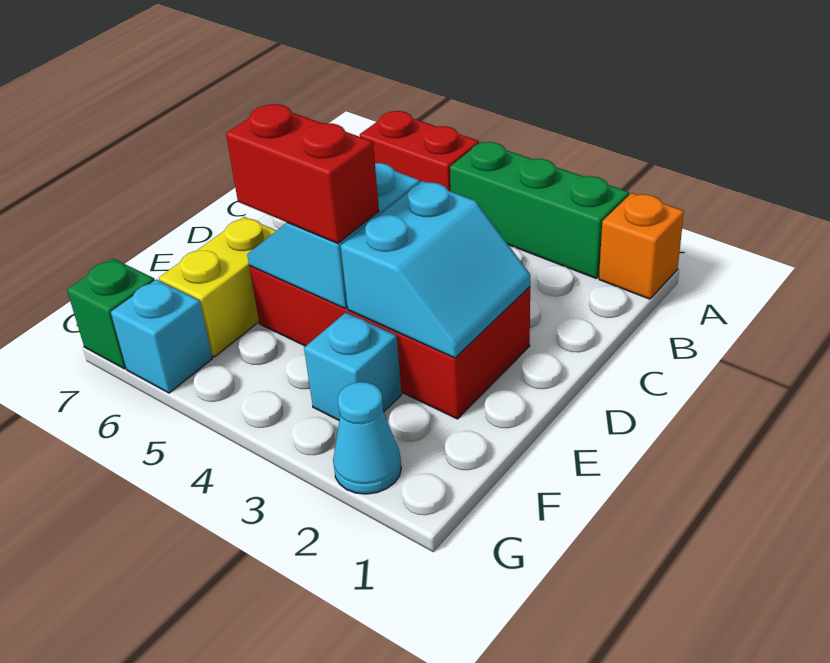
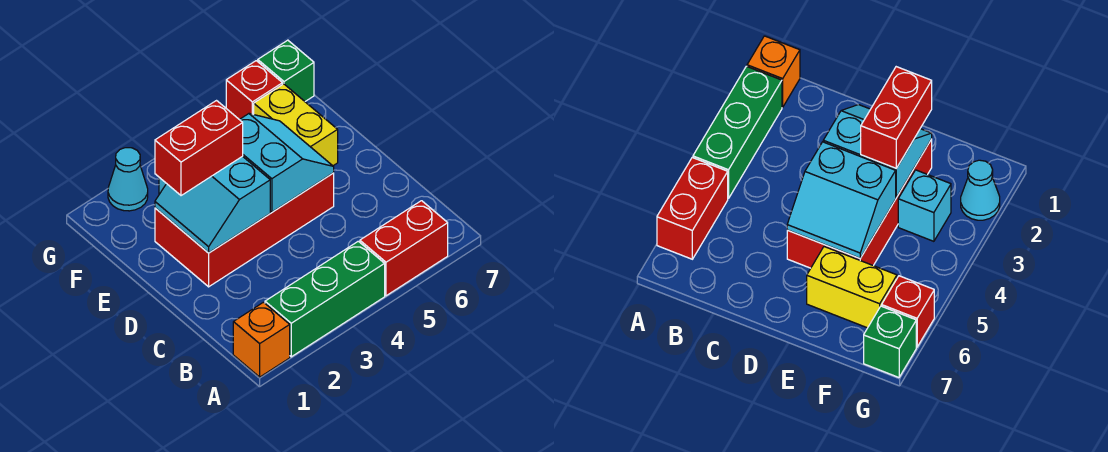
red brick E4:E5 level 3 -> red brick E2:E3 level 3
cyan brick G6 level 1 -> red brick G6 level 1

